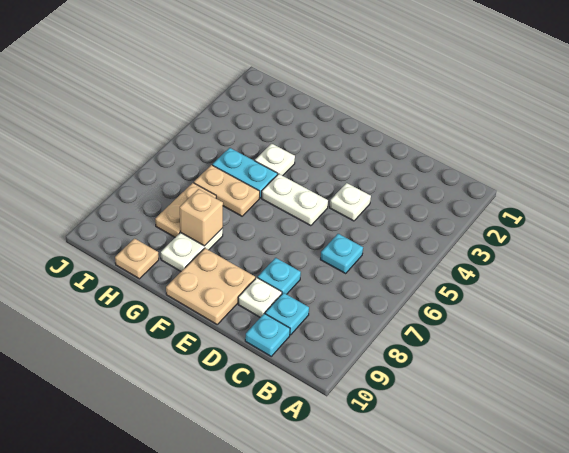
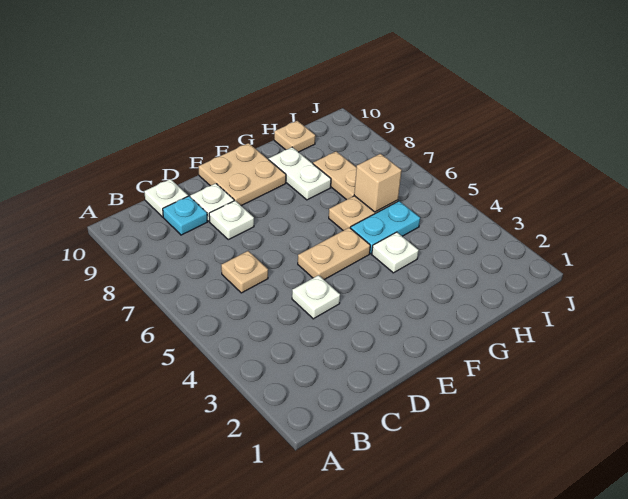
cyan plate C6 level 1 -> tan plate C6 level 1
cyan plate C10 level 1 -> white plate C10 level 1
cyan plate D8 level 1 -> white plate D8 level 1
white plate E5:F5 level 1 -> tan plate E5:F5 level 1
tan brick G8 level 2 -> tan brick H6 level 2

